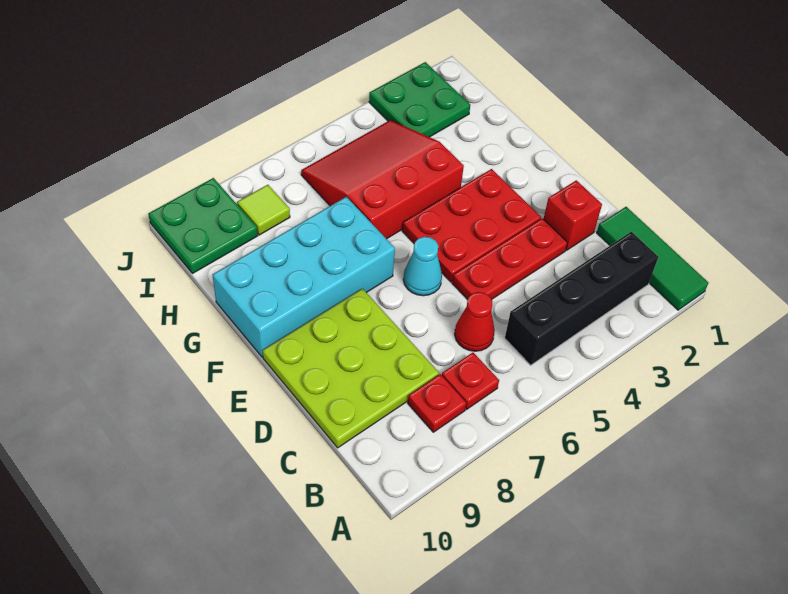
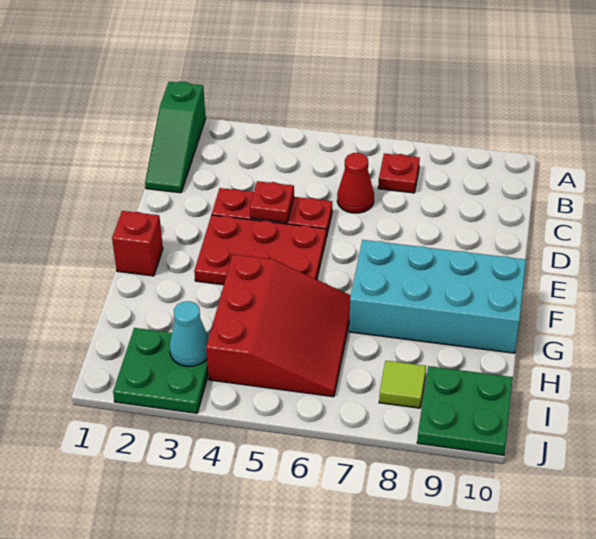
green tile A1:C1 level 1 -> green slope A1:C1 level 1 top A
black brick B2:B5 level 1 -> none
red plate B8 level 1 -> red plate D4 level 2
lime plate C8:E10 level 1 -> none
red brick D2 level 1 -> red brick F1 level 1
cyan cone E6 level 1 -> cyan cone I3 level 2
red slope G4:I6 level 1 top G -> red slope G4:I6 level 1 top 4

